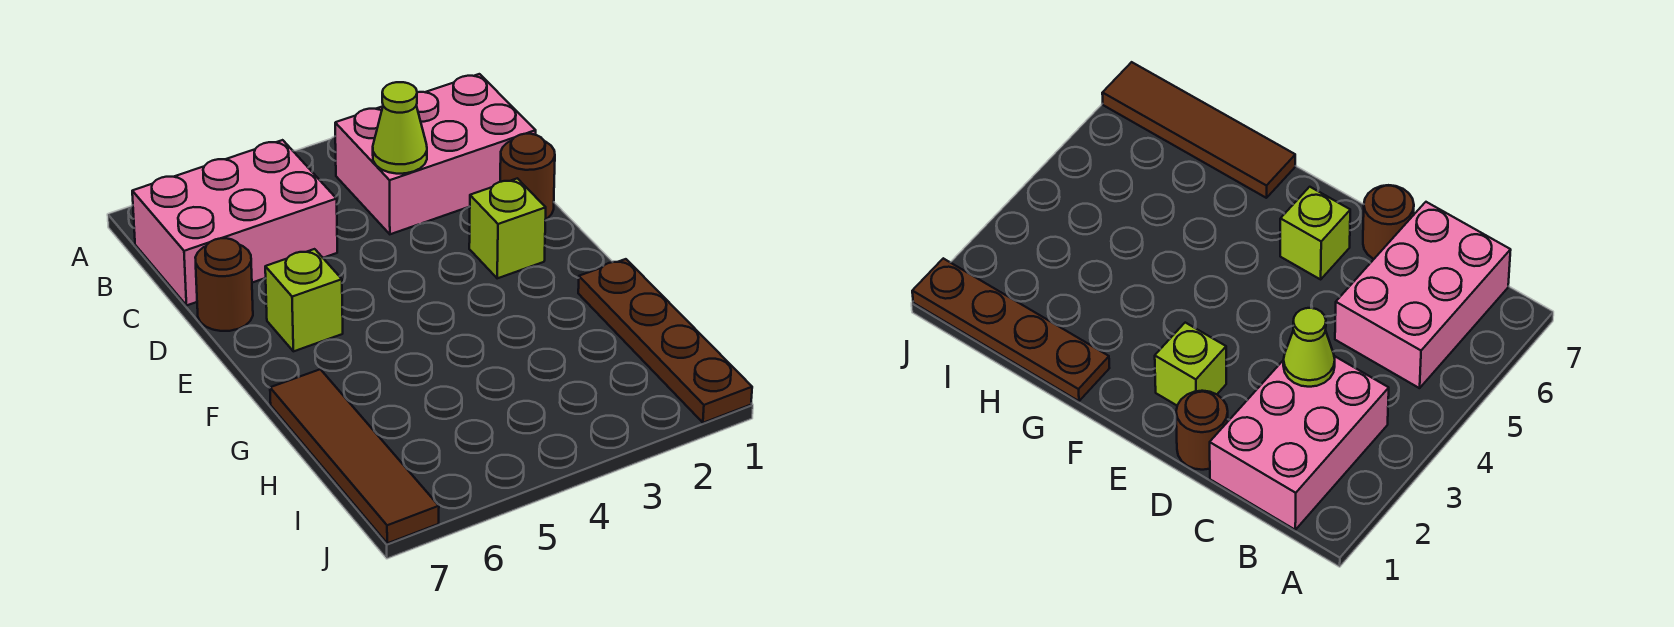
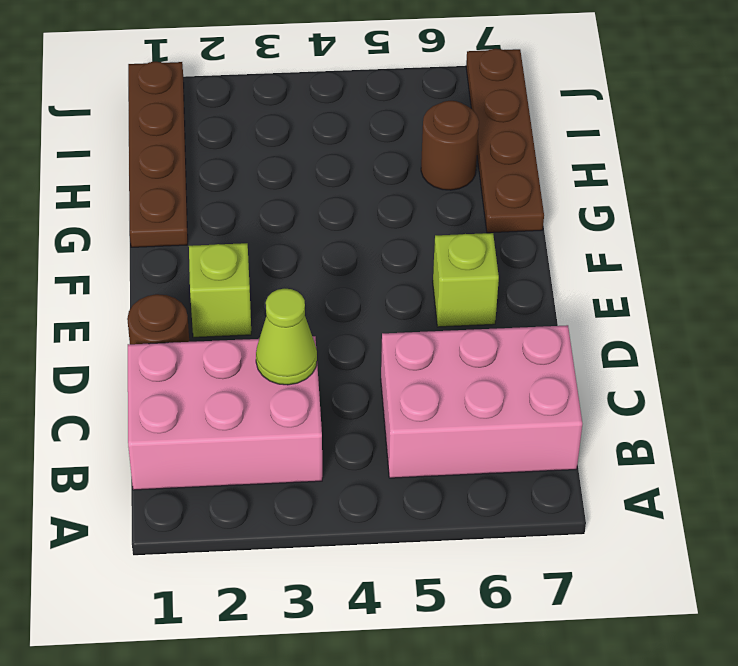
brown round brick D7 level 1 -> brown round brick H6 level 1
brown tile G7:J7 level 1 -> brown plate G7:J7 level 1

